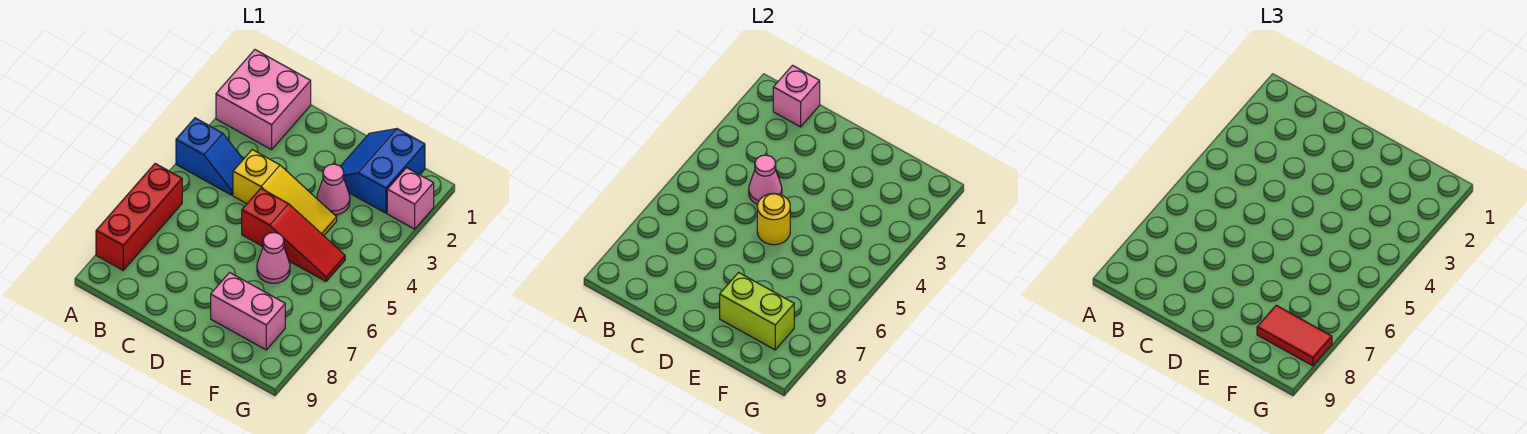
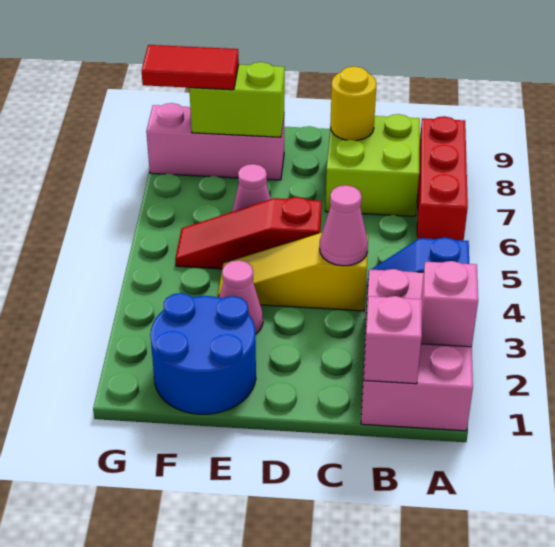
pink brick A1:B2 level 1 -> pink brick A1:B3 level 1
none -> lime brick B7:C8 level 1
yellow round brick D5 level 2 -> yellow round brick C8 level 2
blue slope E1:F2 level 1 top F -> blue round brick E1:F2 level 1
pink brick E8:F8 level 1 -> pink brick E8:G8 level 1
pink brick G2 level 1 -> pink brick A2 level 2

